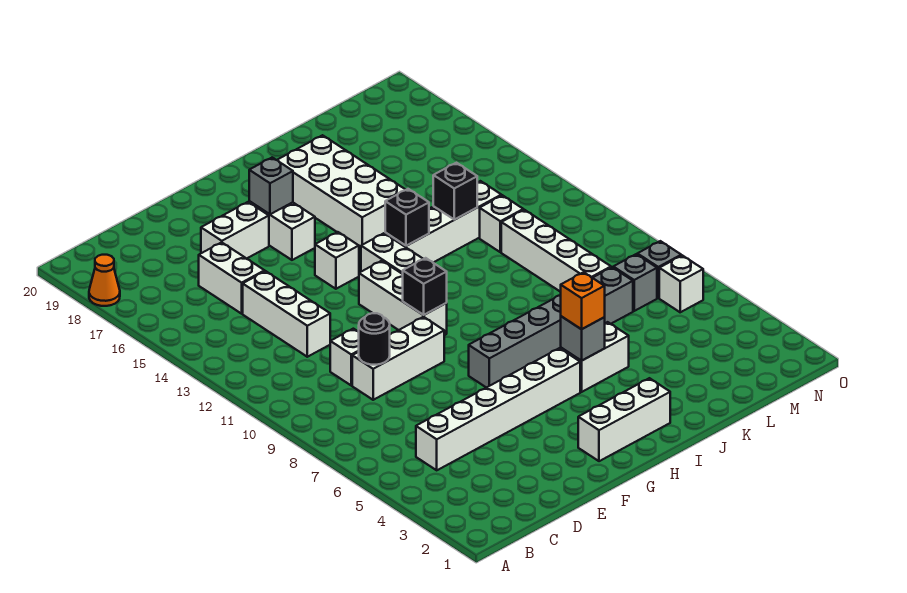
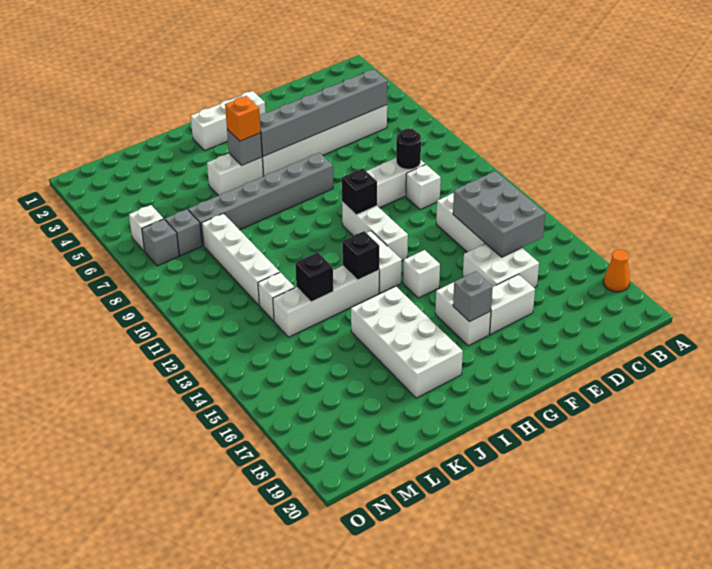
none -> grey brick C5:H5 level 2
none -> grey brick C13:D15 level 2
white brick D15:D16 level 1 -> white brick D15:E16 level 1

